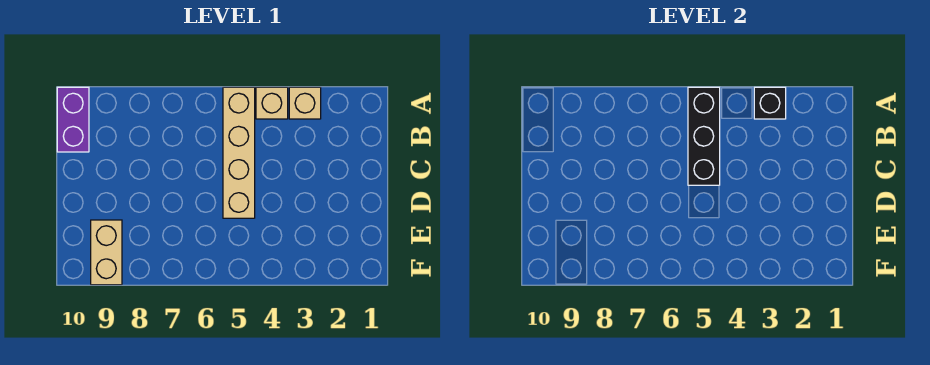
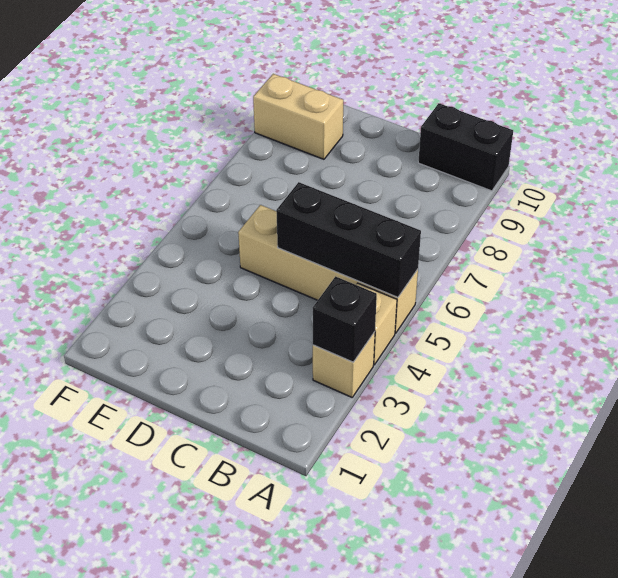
purple brick A10:B10 level 1 -> black brick A10:B10 level 1

